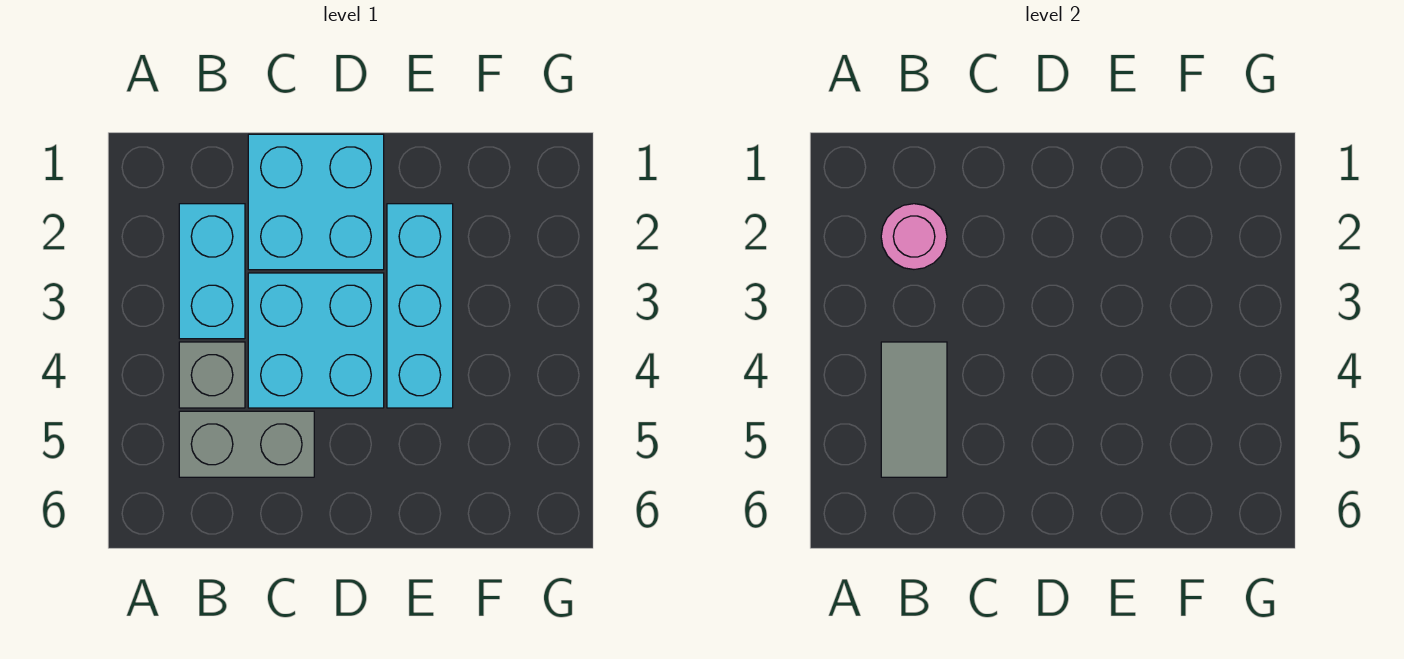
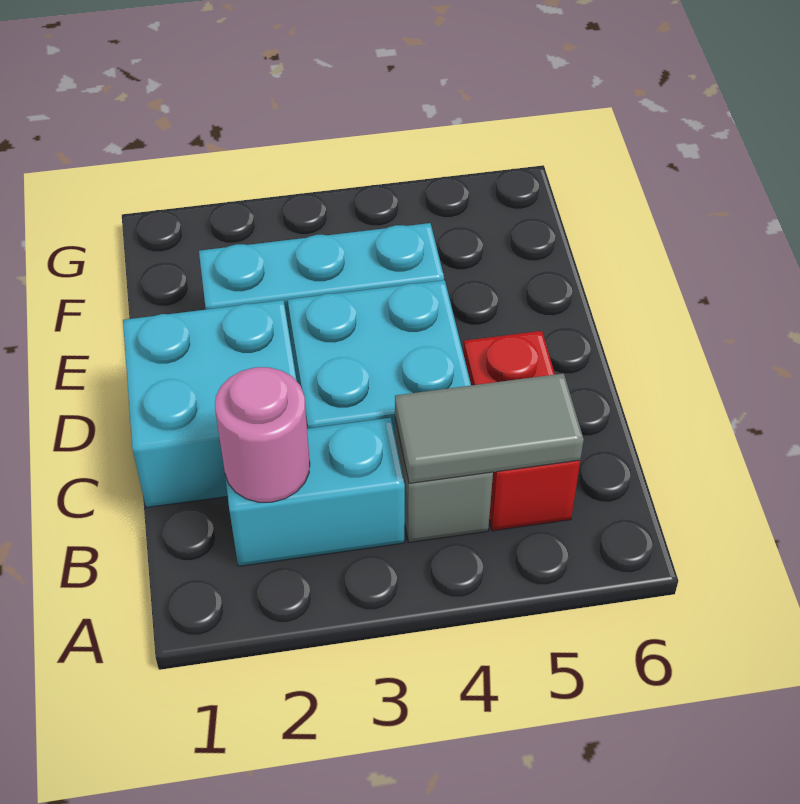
grey brick B5:C5 level 1 -> red brick B5:C5 level 1

